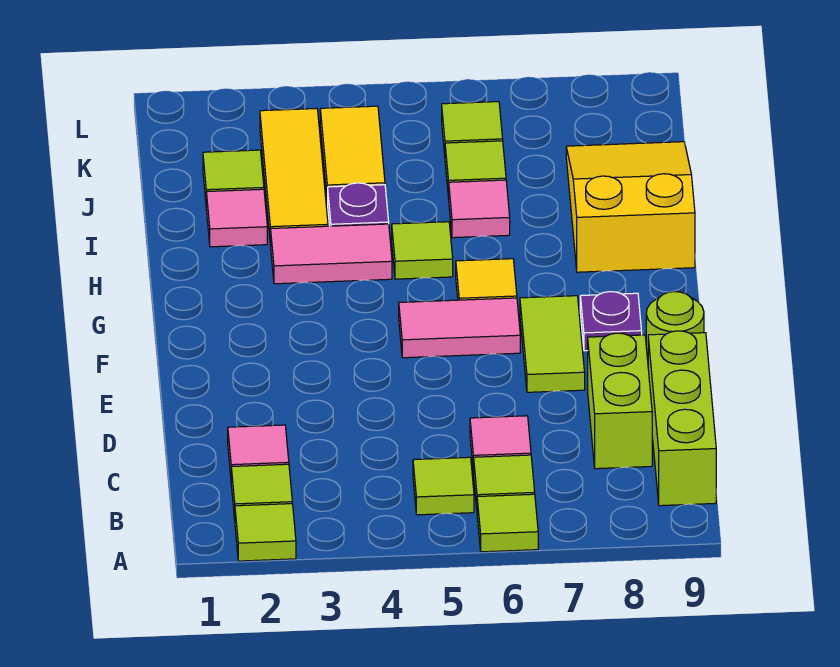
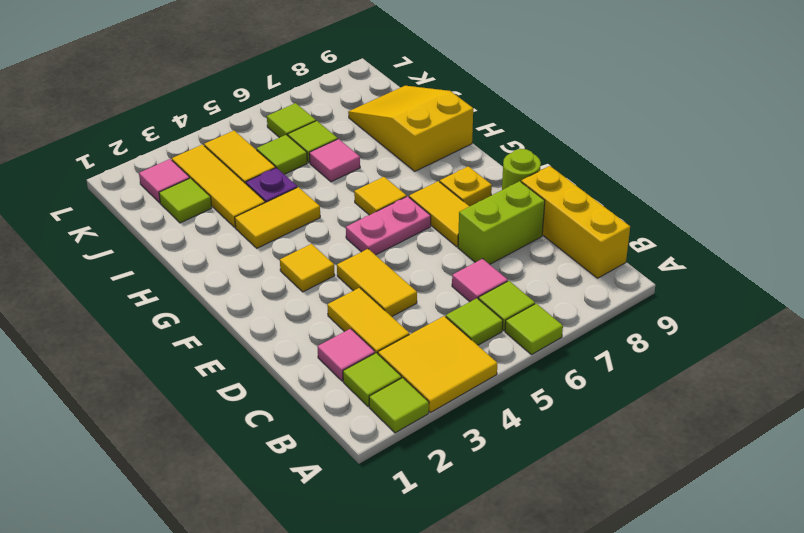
none -> yellow tile A3:B4 level 1
lime brick B9:D9 level 1 -> yellow brick B9:D9 level 1
none -> yellow tile C3:D3 level 1
lime brick C8:D8 level 1 -> lime brick D7:D8 level 1
none -> yellow tile D4:E4 level 1
lime tile E7:F7 level 1 -> yellow tile E7:F7 level 1
none -> yellow tile F3 level 1
pink tile F5:F6 level 1 -> pink plate F5:F6 level 1
purple plate F8 level 1 -> yellow plate F8 level 1
pink tile H3:H4 level 1 -> yellow tile H3:H4 level 1
lime tile H5 level 1 -> lime tile J5 level 1
pink tile I2 level 1 -> pink tile K2 level 1

